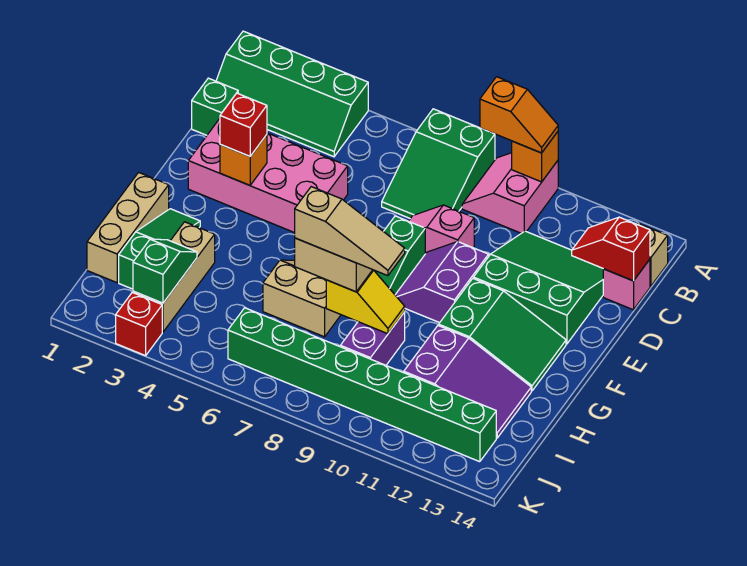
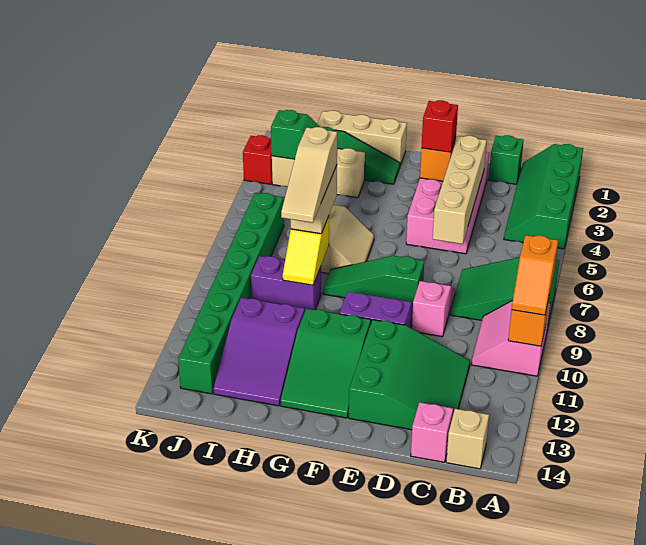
pink slope A9:B10 level 1 top 10 -> pink slope A9:B10 level 1 top A
red slope C13:C14 level 2 top 14 -> none
none -> tan brick D3:D6 level 2

